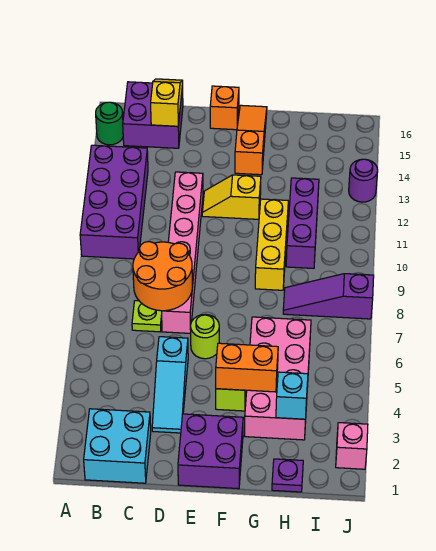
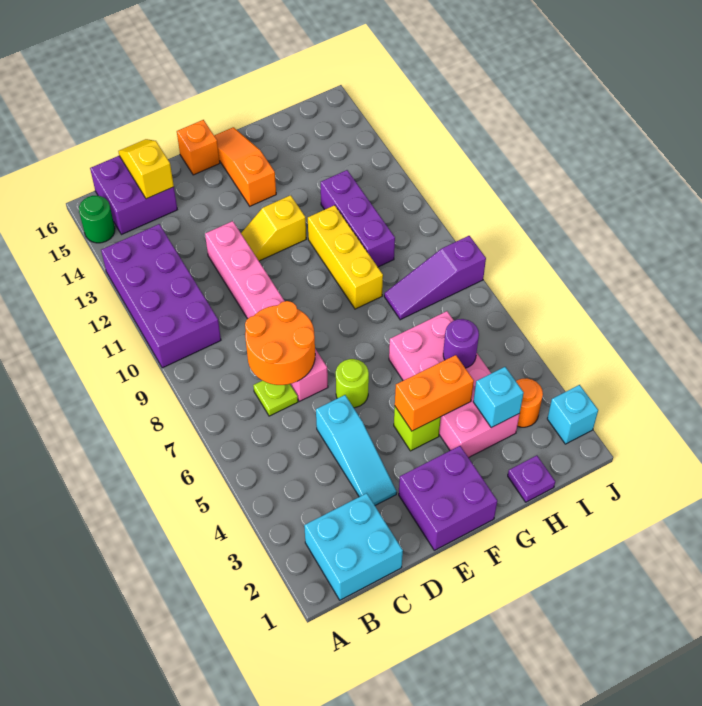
none -> orange round brick I3 level 1
pink brick J2 level 1 -> cyan brick J2 level 1
purple round brick J13 level 1 -> purple round brick H5 level 2

